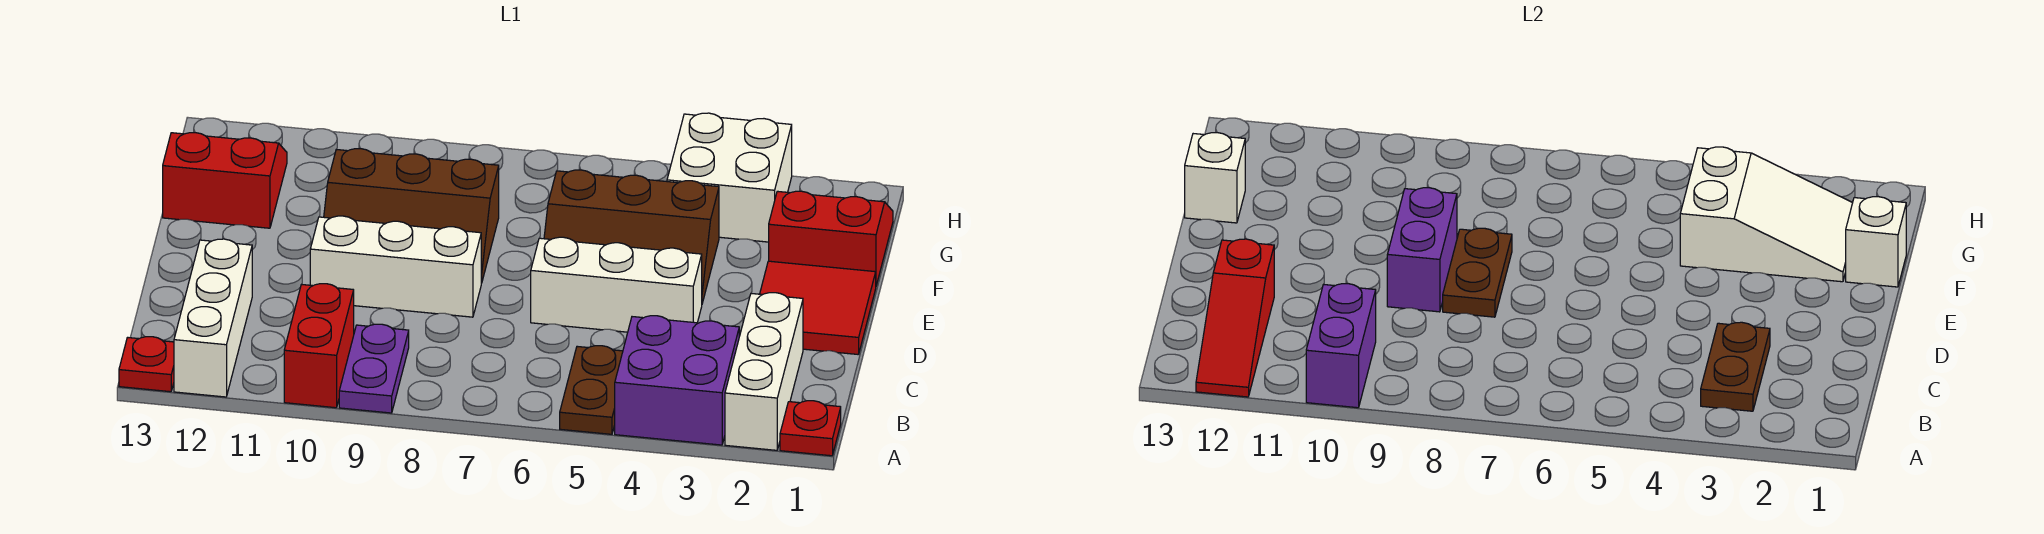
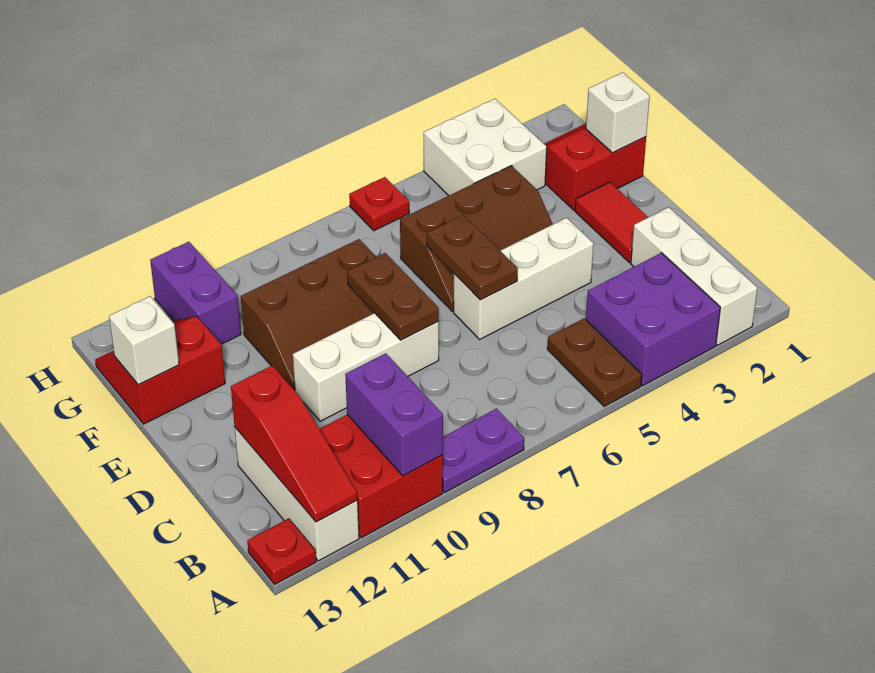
red plate A1 level 1 -> red plate H6 level 1
purple plate A9:B9 level 1 -> purple plate A8:A9 level 1
red brick A10:B10 level 1 -> red brick A10:B11 level 1
brown plate B3:C3 level 2 -> brown plate D6:E6 level 2
red tile D1:E2 level 1 -> red tile D2:E2 level 1
purple brick D9:E9 level 2 -> purple brick G11:H11 level 1
white slope F2:G4 level 2 top 4 -> none

